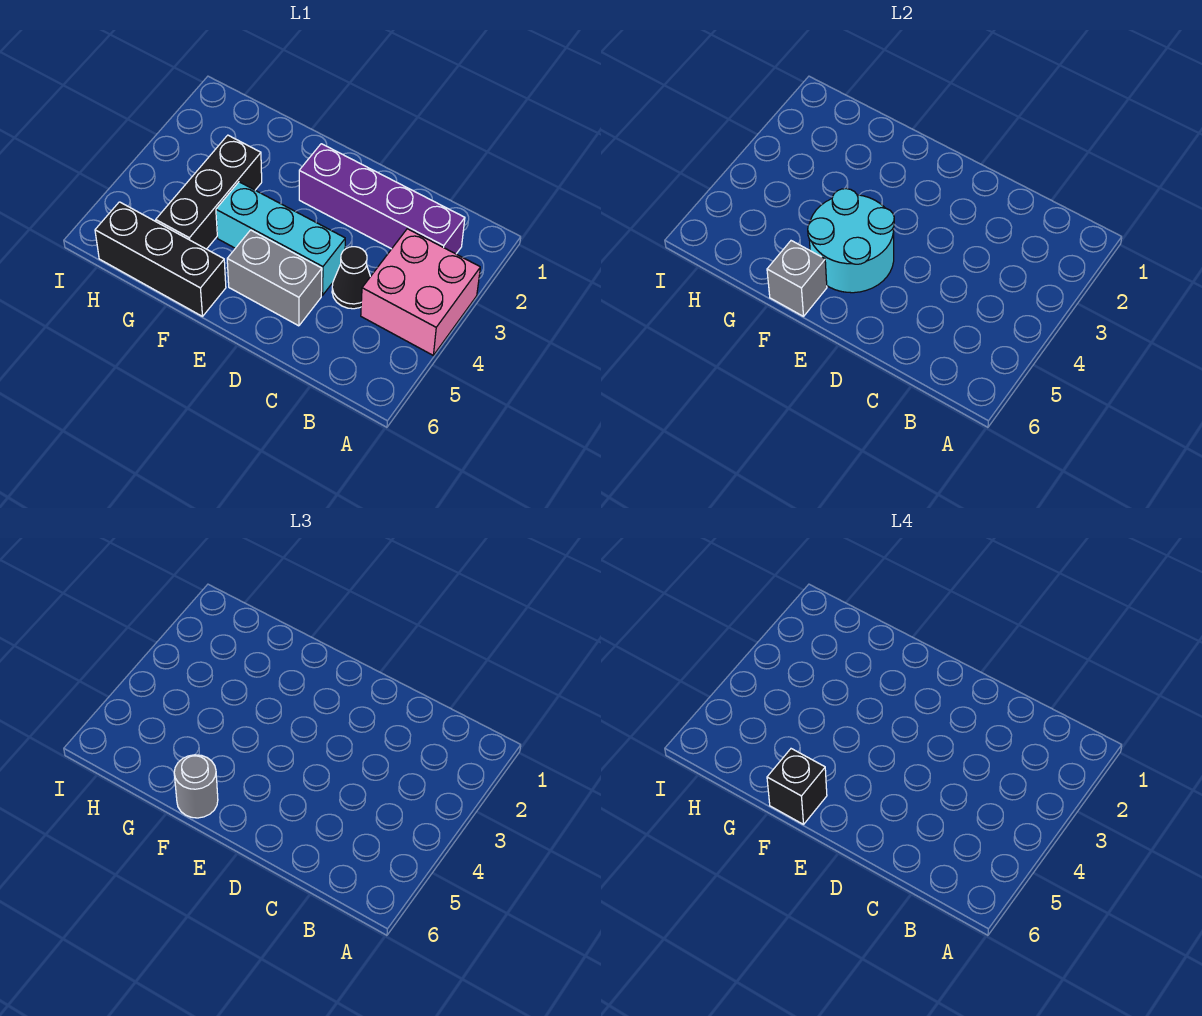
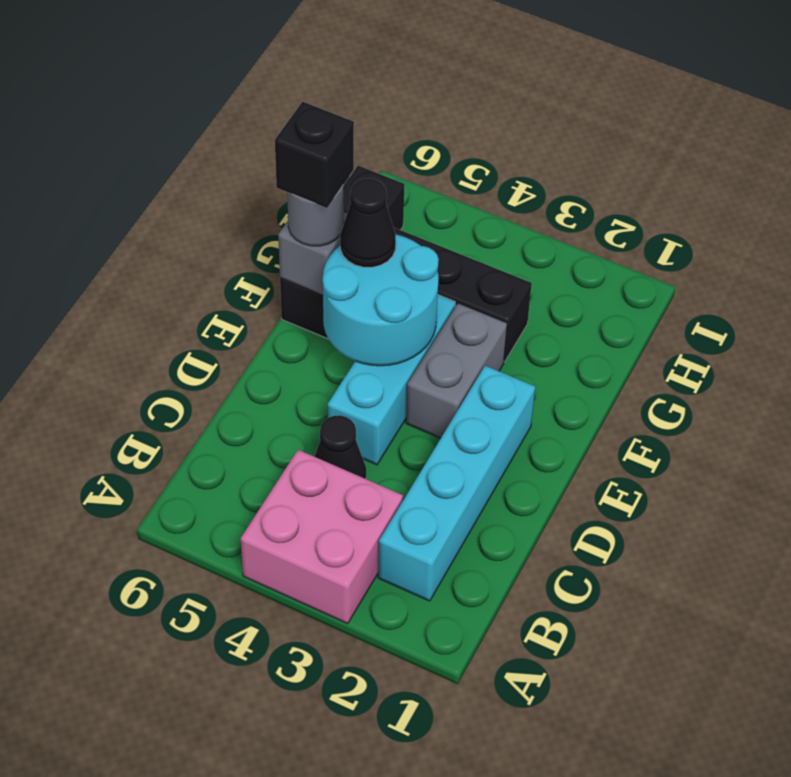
purple brick B2:E2 level 1 -> cyan brick B2:E2 level 1
grey brick D5:E5 level 1 -> grey brick E3:F3 level 1
none -> black cone F5 level 3

